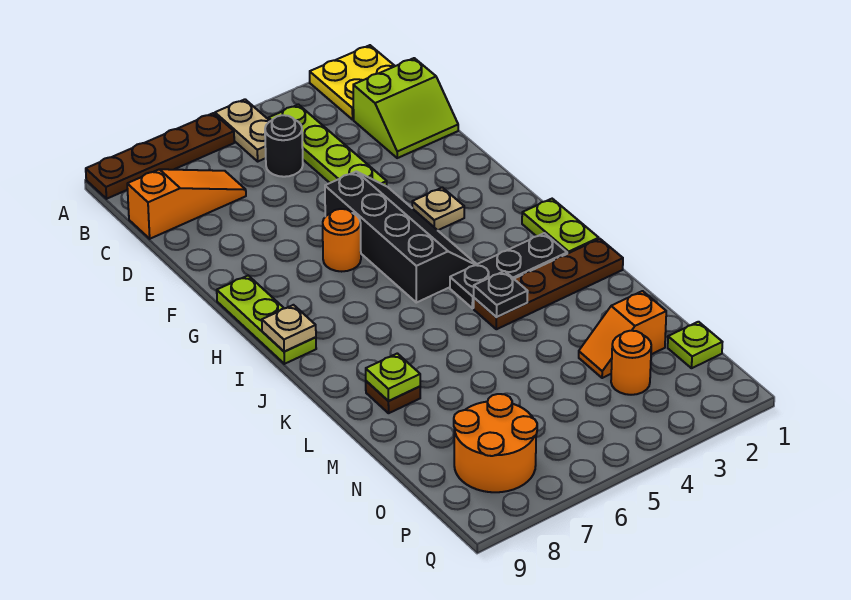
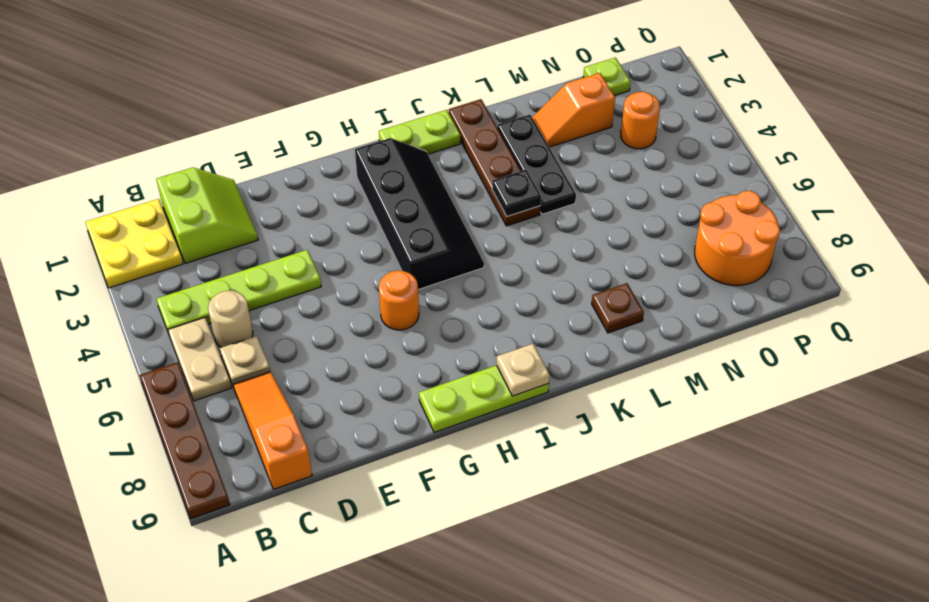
tan plate A5:B5 level 1 -> tan plate B5:B6 level 1
black round brick C5 level 1 -> tan round brick C5 level 1
black slope F4:I5 level 1 top 5 -> black slope H2:I5 level 1 top H
tan plate G3 level 1 -> tan plate C6 level 1
black plate J2:J4 level 1 -> black plate L2:L4 level 1
lime plate L8 level 2 -> none
orange slope N2:N3 level 1 top 2 -> orange slope M2:N2 level 1 top N

